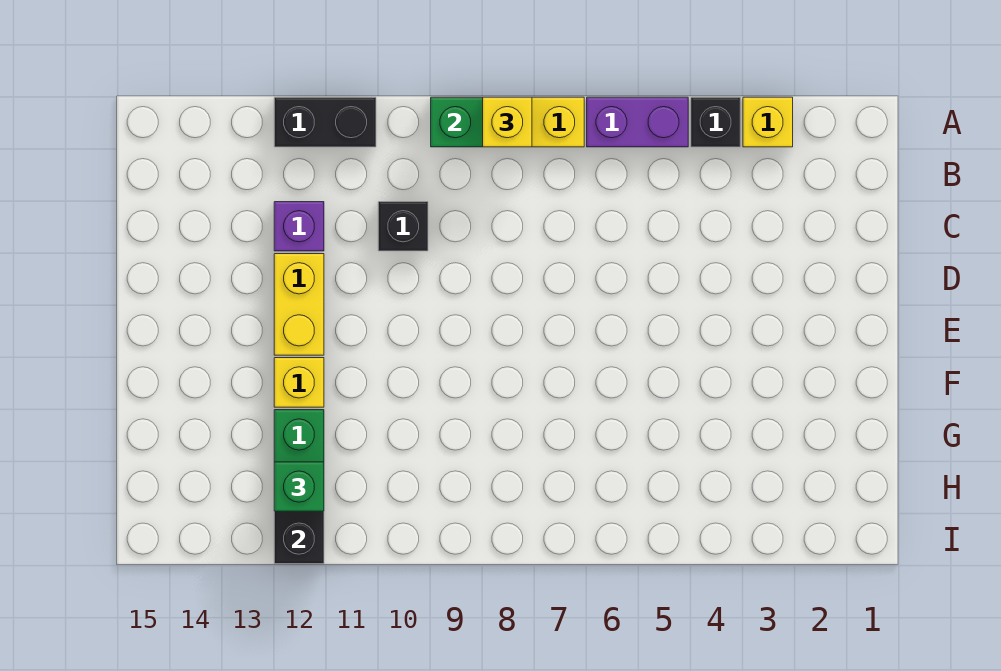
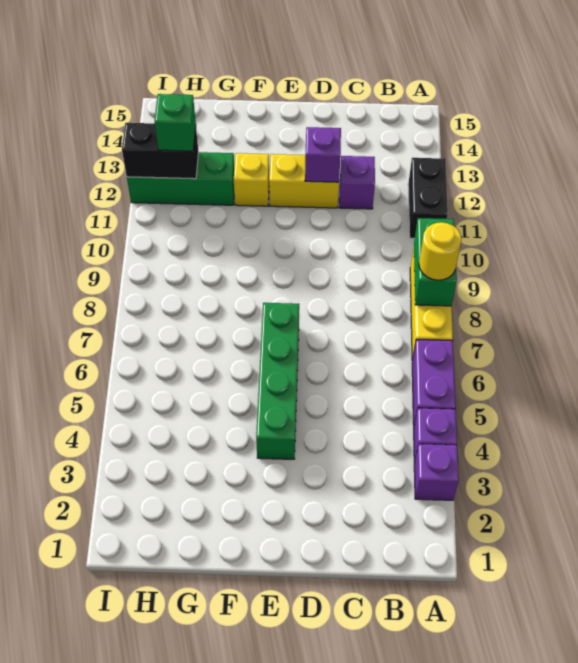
yellow brick A3 level 1 -> purple brick A3 level 1
black brick A4 level 1 -> purple brick A4 level 1
yellow brick A8 level 3 -> yellow round brick A8 level 3
black brick C10 level 1 -> none
none -> purple brick D12 level 2
none -> green brick E4:E7 level 1

